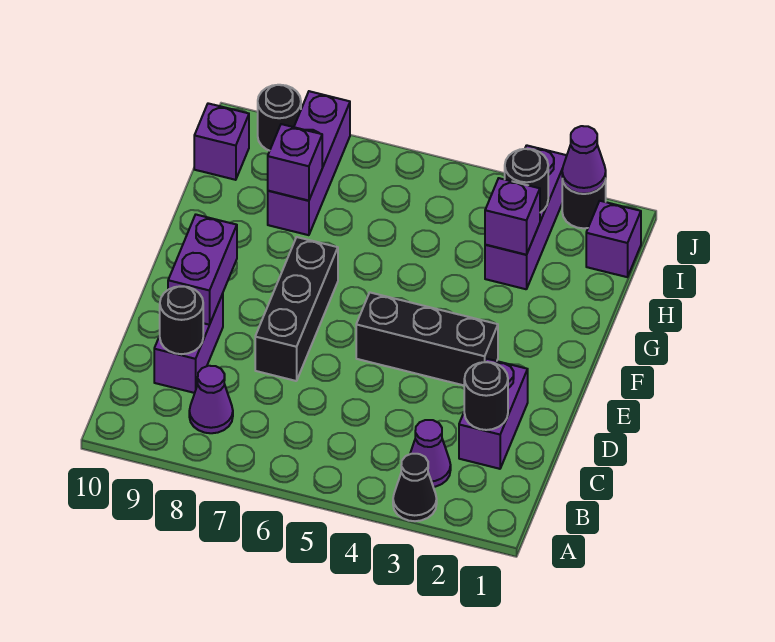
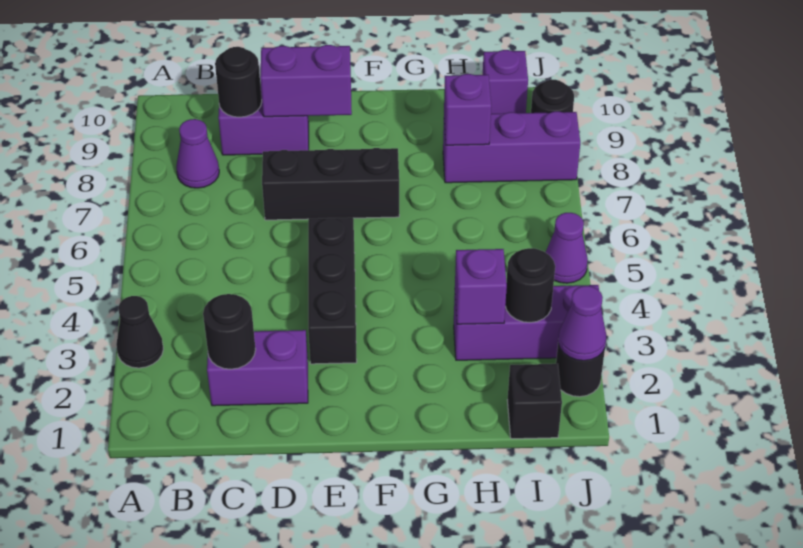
purple cone B3 level 1 -> purple cone J5 level 1
purple brick I1 level 1 -> black brick I1 level 1

